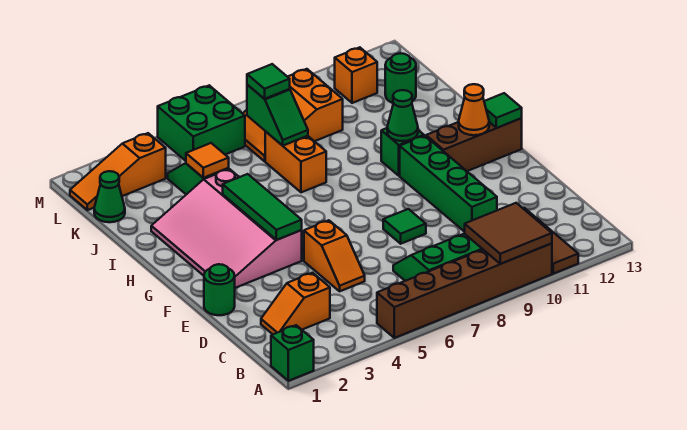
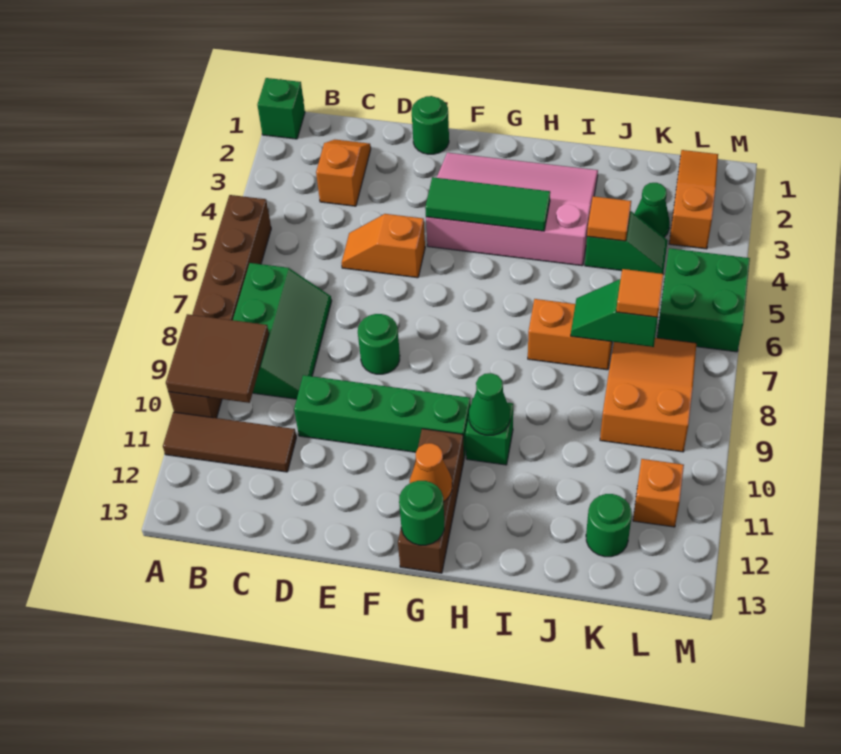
green tile E8 level 1 -> green round brick E8 level 1
green tile G13 level 2 -> green round brick G13 level 2
green cone K1 level 1 -> green cone K3 level 1
green tile K7 level 3 -> orange tile K7 level 3

